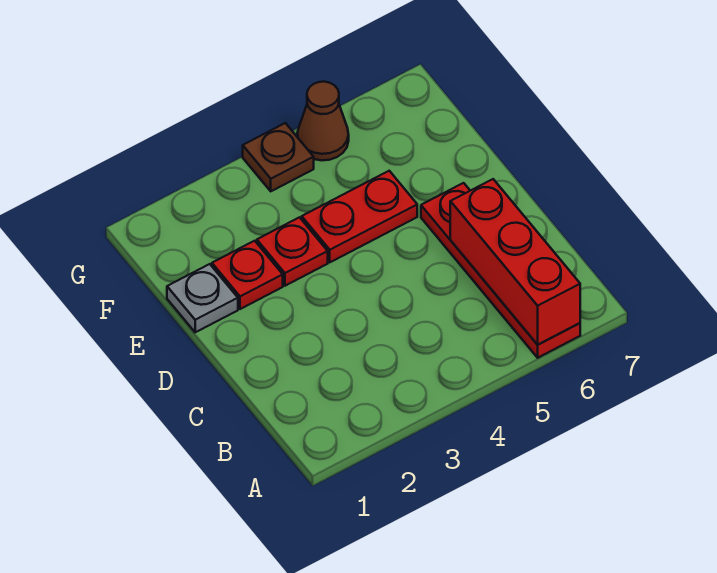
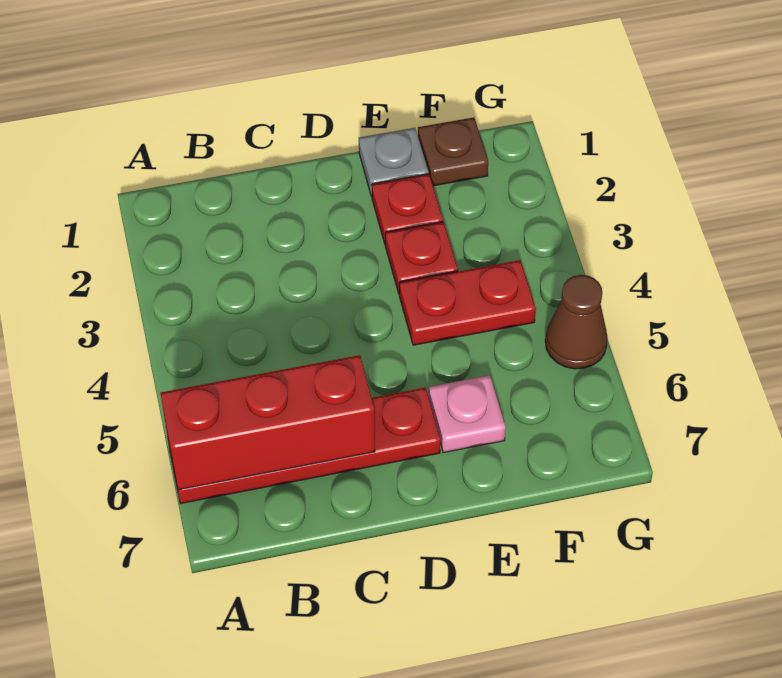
red plate E4:E5 level 1 -> red plate E4:F4 level 1
none -> pink plate E6 level 1
brown plate G4 level 1 -> brown plate F1 level 1

